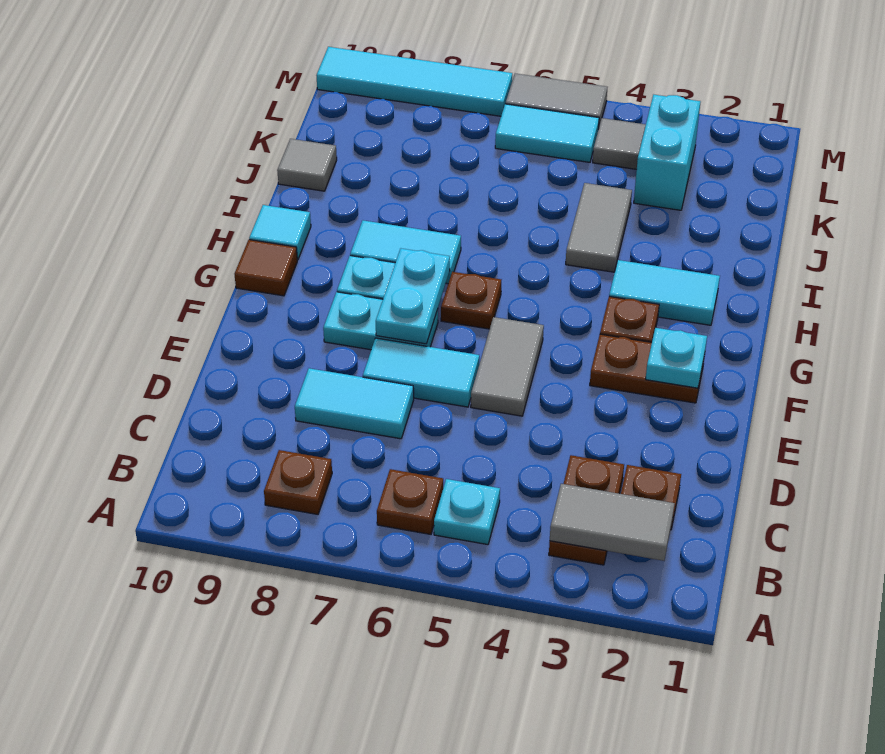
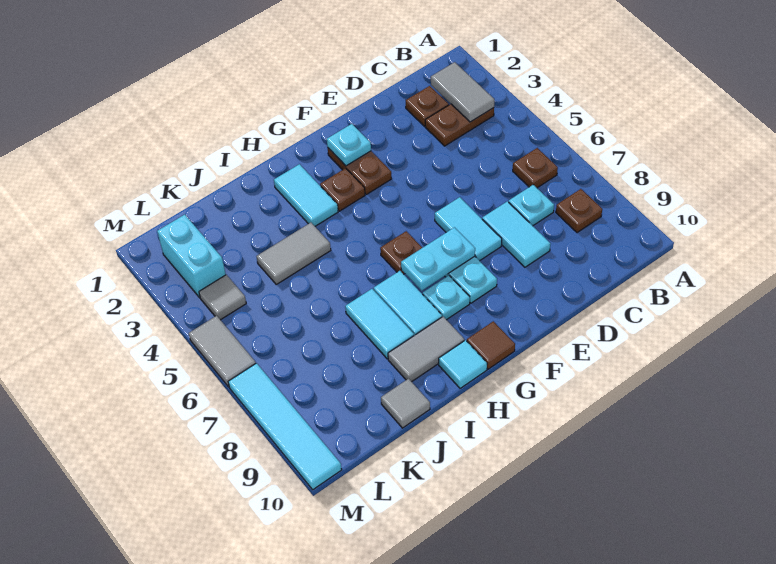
cyan plate B5 level 1 -> cyan plate C7 level 1
grey tile E5:F5 level 1 -> grey tile H9:I9 level 1
cyan brick K3:L3 level 1 -> cyan brick L2:L3 level 1
cyan tile L5:L6 level 1 -> cyan tile I7:I8 level 1

